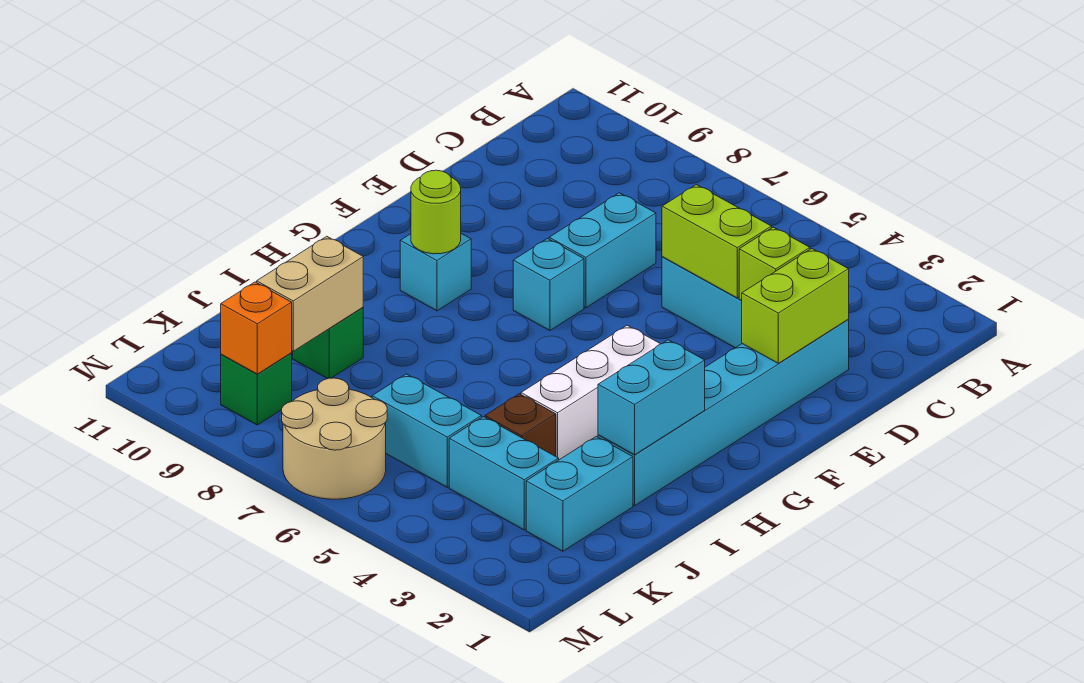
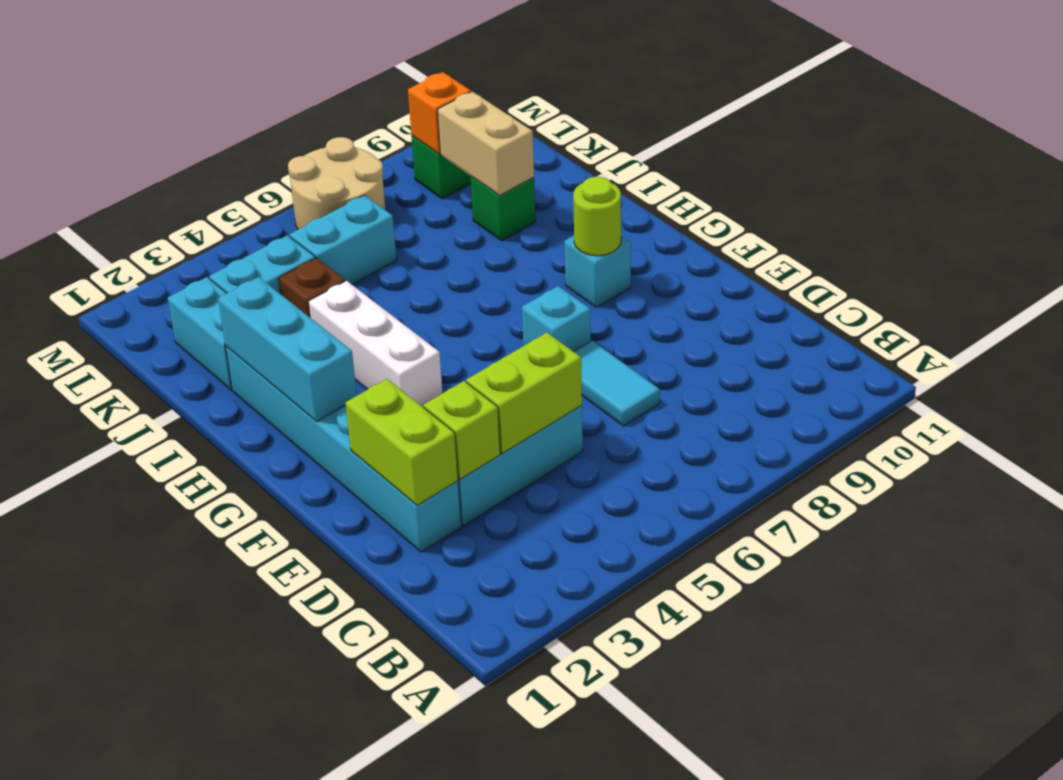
cyan brick D7:E7 level 1 -> cyan tile D7:E7 level 1
cyan brick H2:I2 level 2 -> cyan brick G2:I2 level 2

